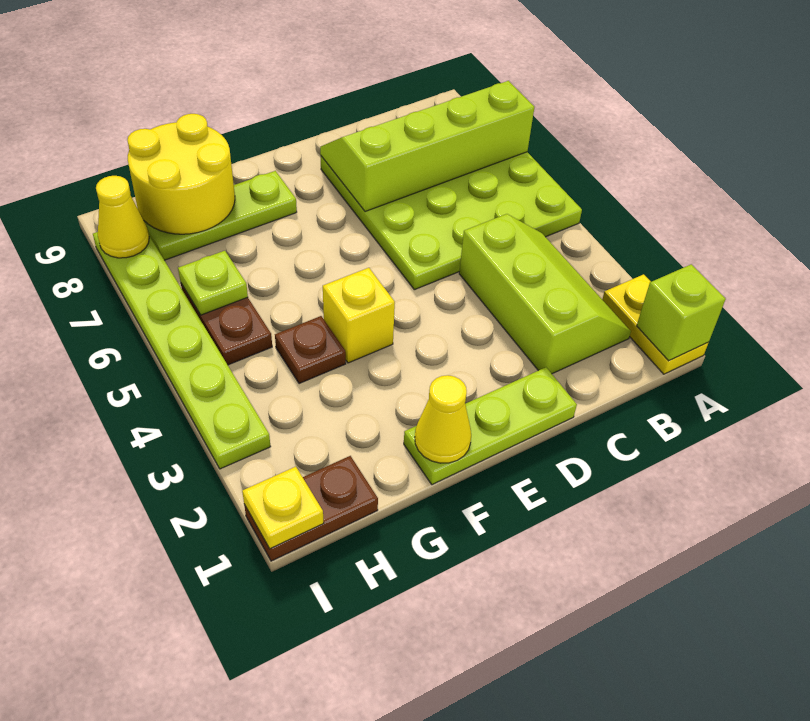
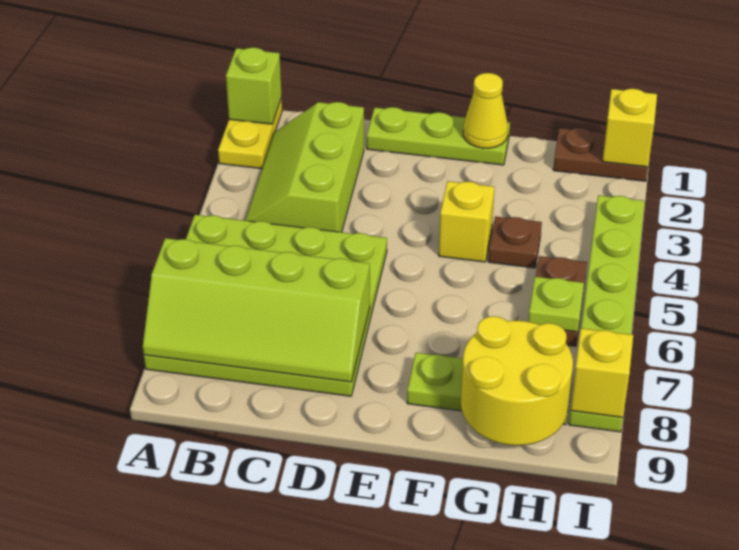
yellow plate I1 level 2 -> yellow brick I1 level 2
yellow cone I8 level 2 -> yellow brick I8 level 2

